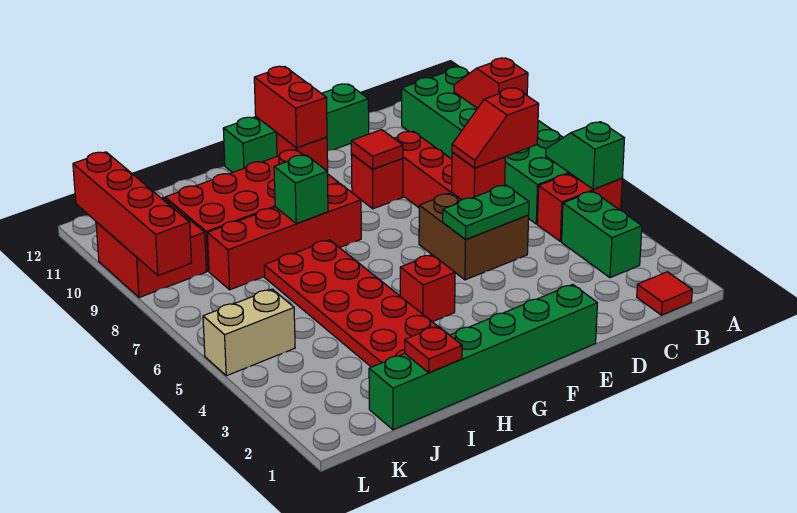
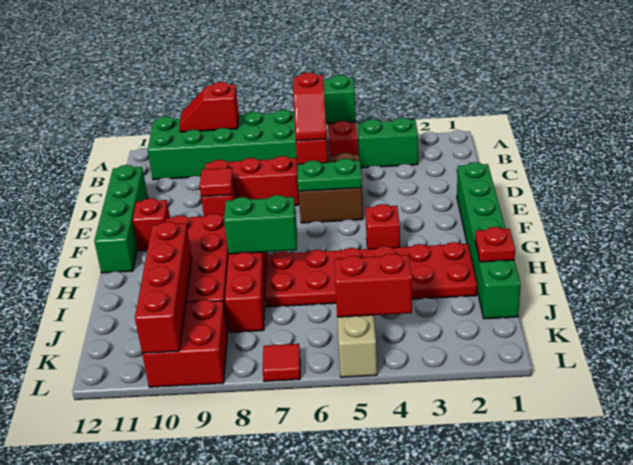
red tile B1 level 1 -> red tile L7 level 1
green plate D5:E5 level 2 -> green plate E5:E6 level 2
red brick F11:F12 level 2 -> red brick K4:K5 level 2
green brick H8 level 2 -> green brick H7:H8 level 2
red brick L8:L11 level 2 -> red brick I10:L10 level 2

